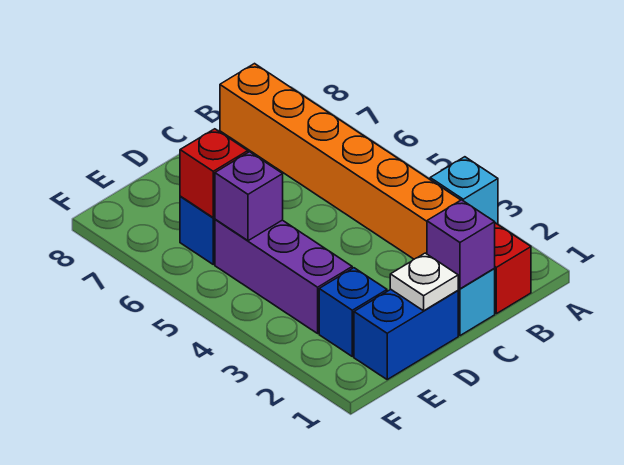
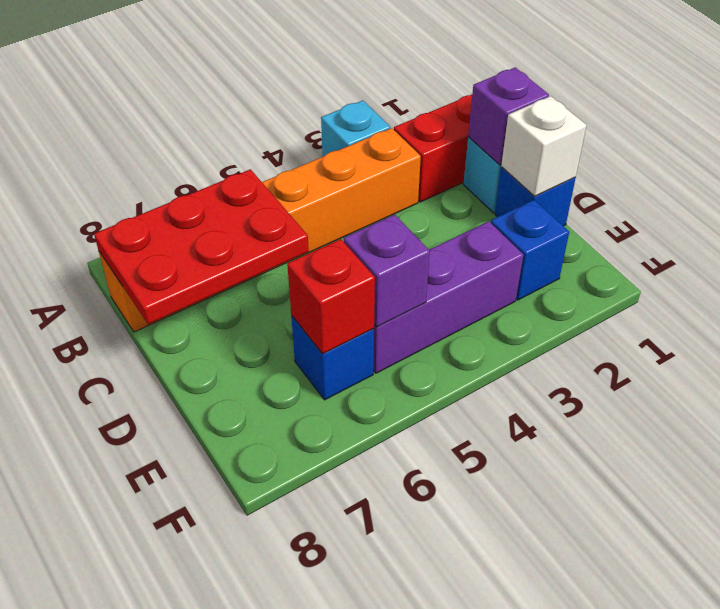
none -> red plate B6:C8 level 2
blue brick D1:E1 level 1 -> blue brick D1 level 1
white plate D1 level 2 -> white brick D1 level 2

